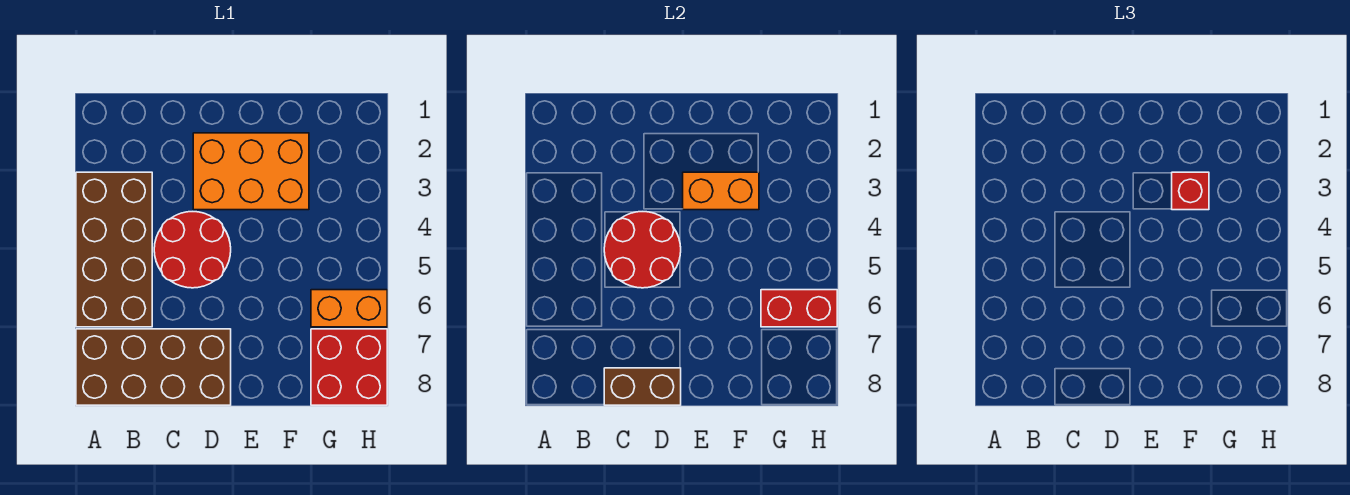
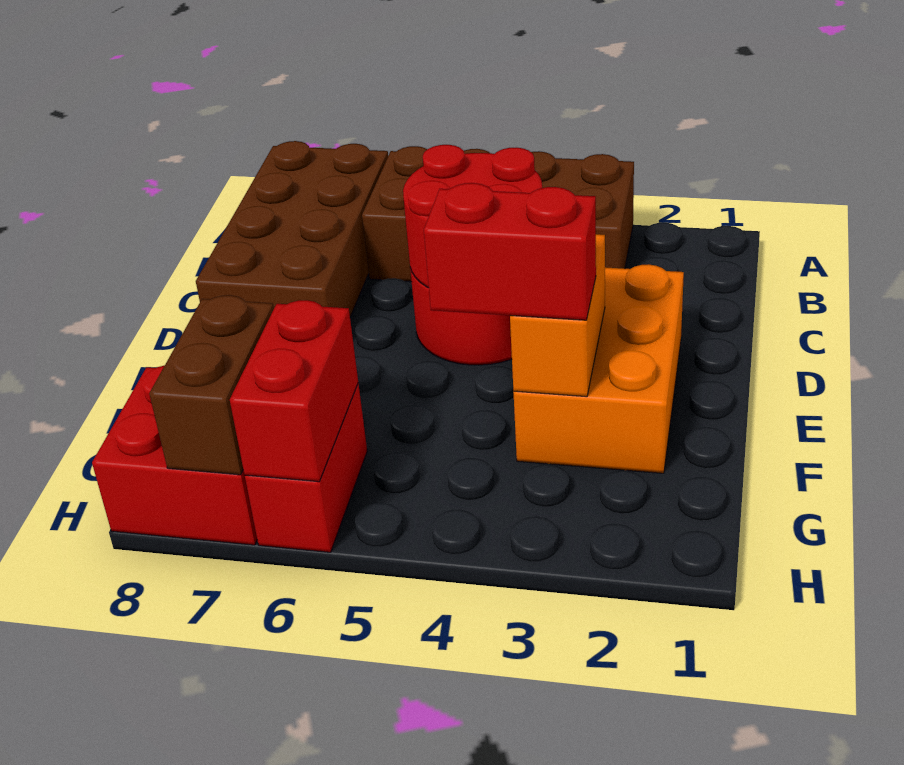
brown brick C8:D8 level 2 -> brown brick G7:H7 level 2
red brick F3 level 3 -> red brick F3:F4 level 3
orange brick G6:H6 level 1 -> red brick G6:H6 level 1

